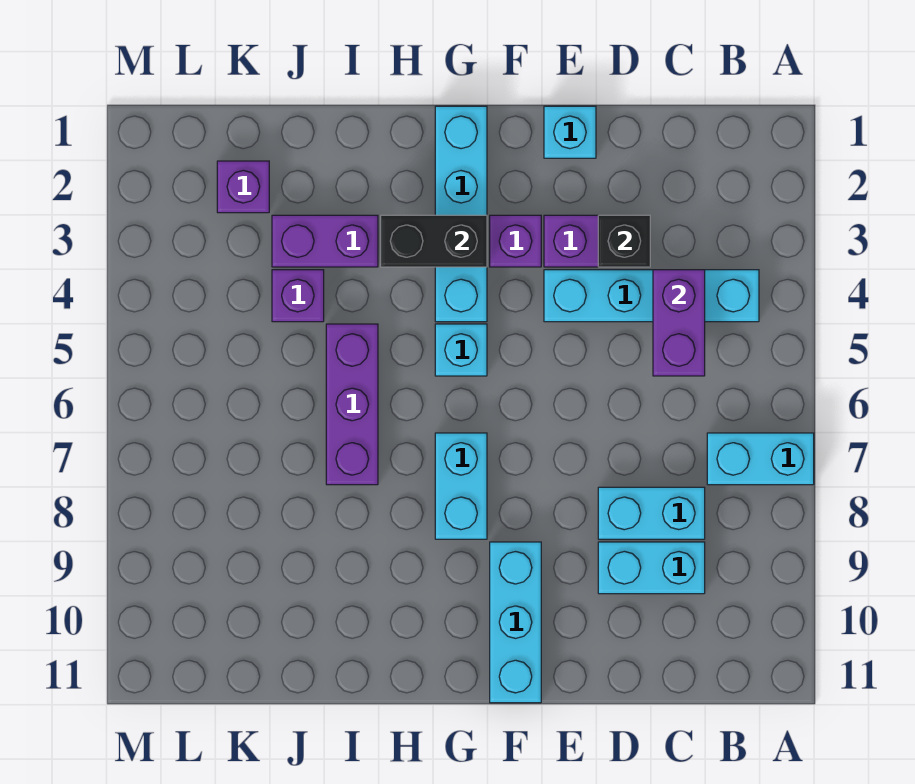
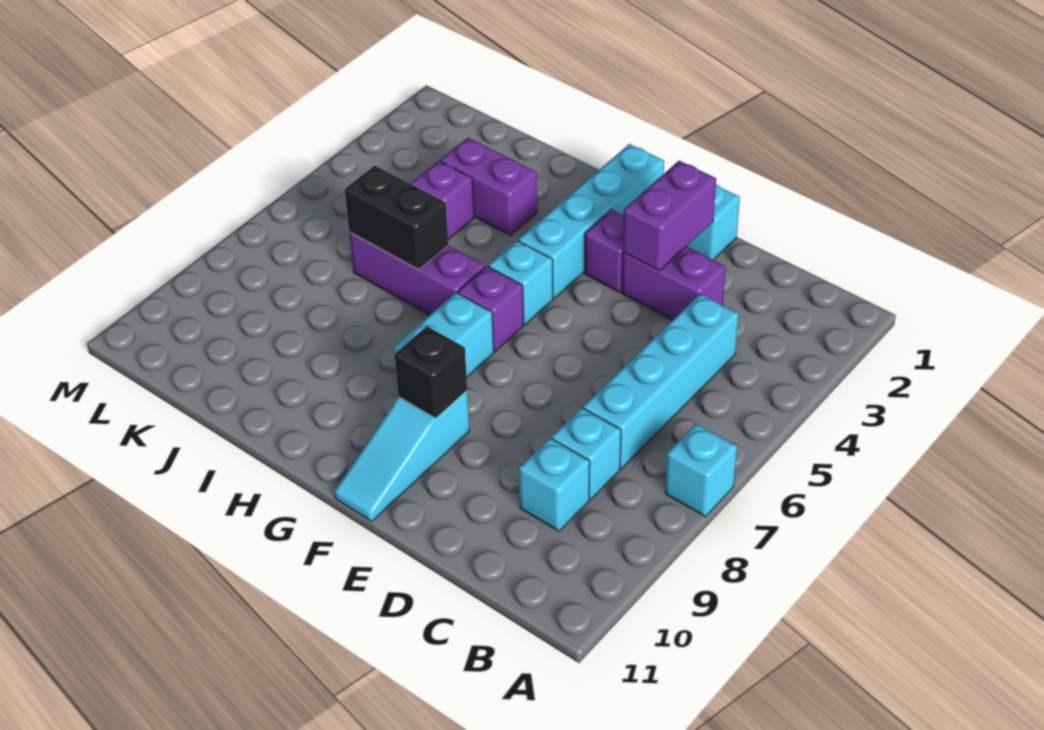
cyan brick A7:B7 level 1 -> cyan brick A7 level 1
cyan brick B4:E4 level 1 -> cyan brick C4:C7 level 1
purple brick C4:C5 level 2 -> purple brick E2:E3 level 2
cyan brick C8:D8 level 1 -> cyan brick C8 level 1
cyan brick C9:D9 level 1 -> cyan brick C9 level 1
black brick D3 level 2 -> black brick F9 level 2
cyan brick F9:F11 level 1 -> cyan slope F9:F11 level 1 top 9
black brick G3:H3 level 2 -> black brick I6:J6 level 2
purple brick I5:I7 level 1 -> purple brick H6:J6 level 1
purple brick K2 level 1 -> purple brick G6 level 1

